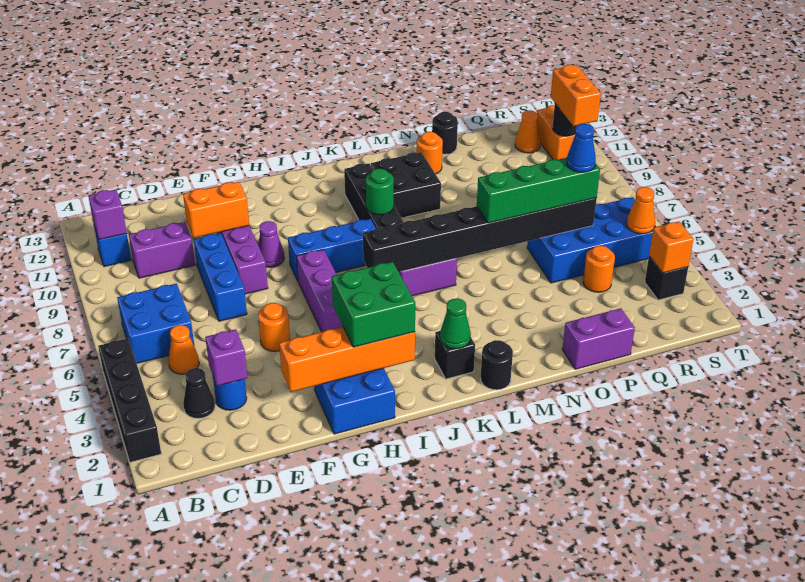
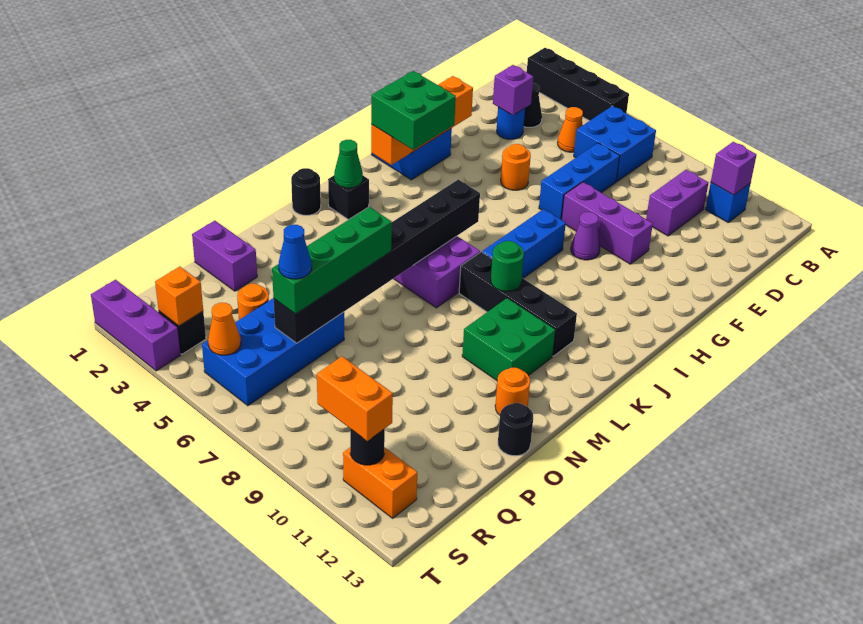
blue brick E7:E9 level 1 -> blue brick D7:F7 level 1
orange brick E10:F10 level 2 -> none
purple brick H5:H7 level 1 -> purple brick T1:T3 level 1
black brick L10:M11 level 1 -> green brick L10:M11 level 1
purple brick O1:P1 level 1 -> purple brick P1:P2 level 1
orange cone R12 level 1 -> none

